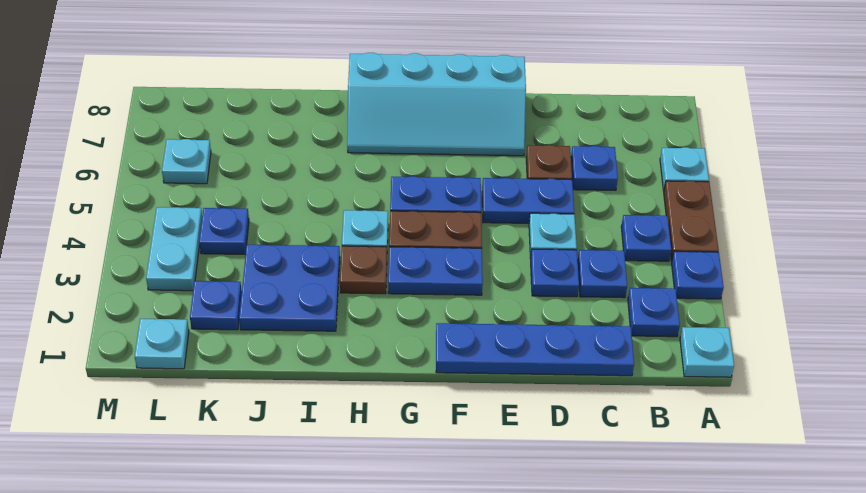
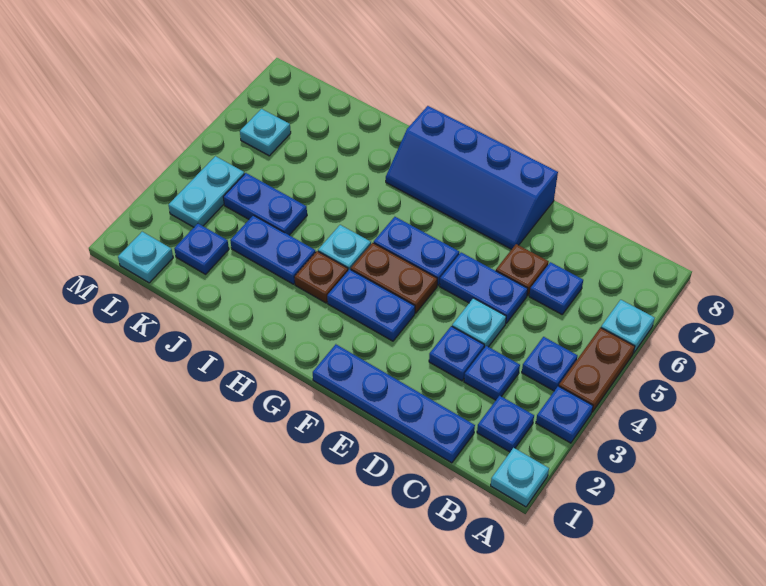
cyan slope E7:H8 level 1 top 8 -> blue slope E7:H8 level 1 top 8
blue plate I2:J3 level 1 -> blue plate I3:J3 level 1
blue plate K4 level 1 -> blue plate J4:K4 level 1

